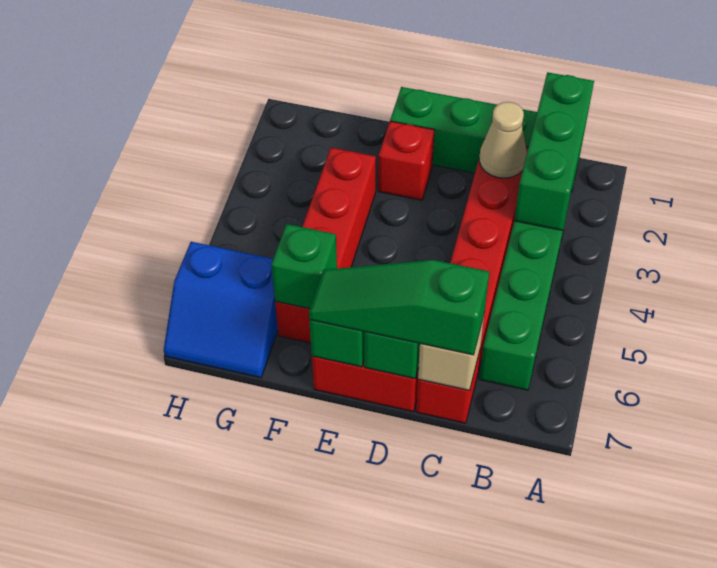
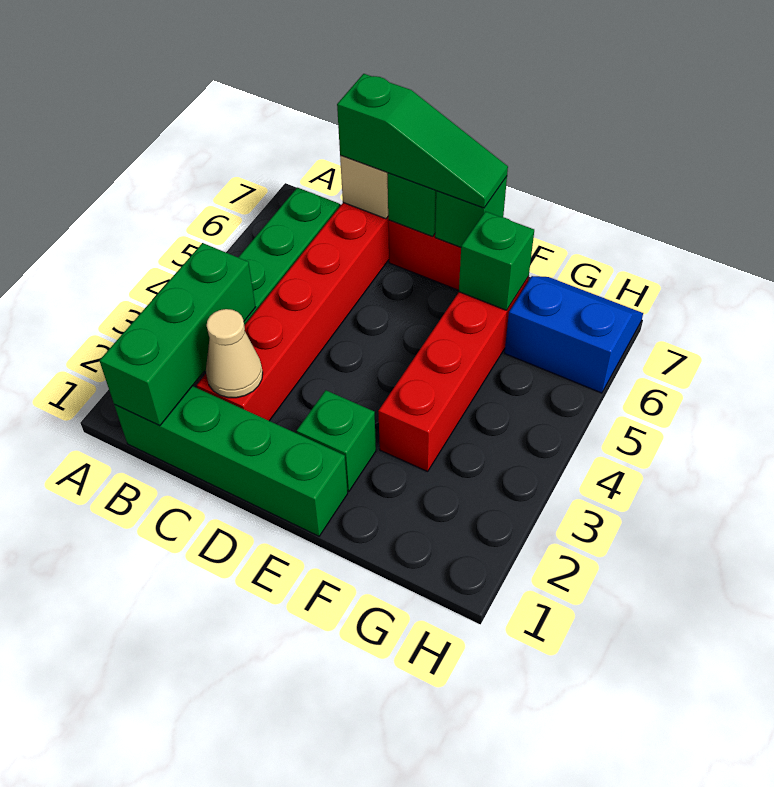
red brick E2 level 1 -> green brick E2 level 1

